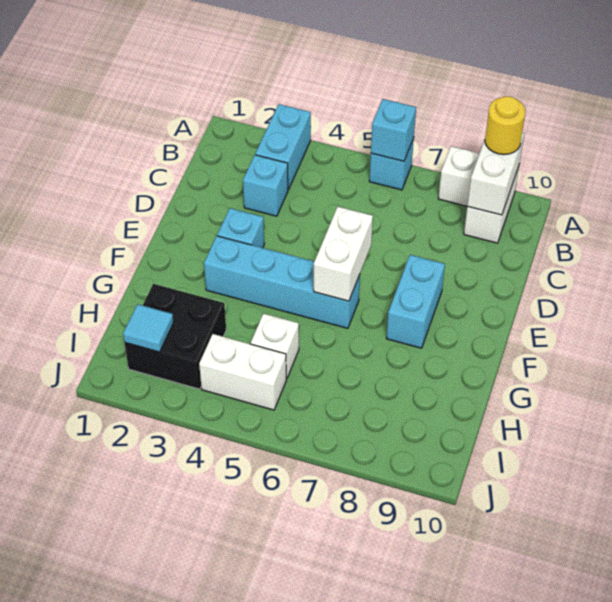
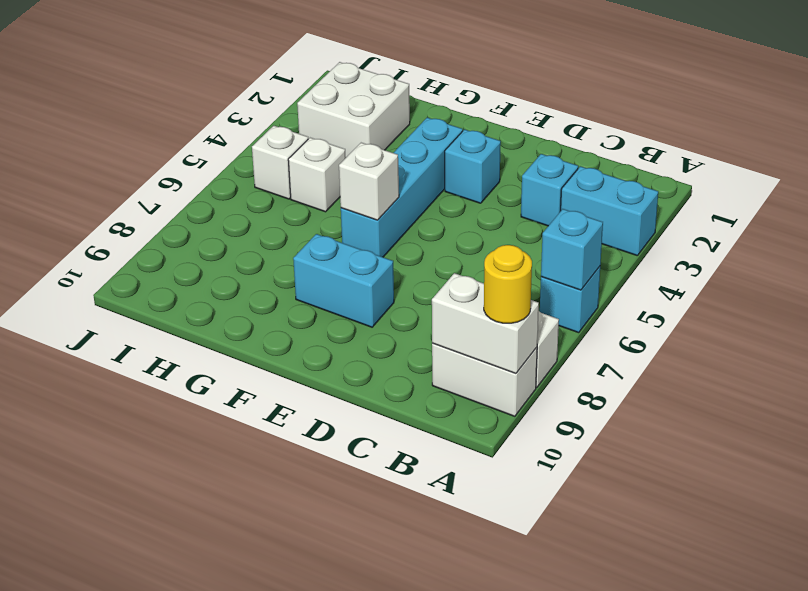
white brick E6:F6 level 2 -> white brick F6 level 2
black brick H2:I3 level 1 -> white brick H2:I3 level 1
cyan tile I2 level 2 -> none
white brick I4:I5 level 1 -> white brick I5 level 1

